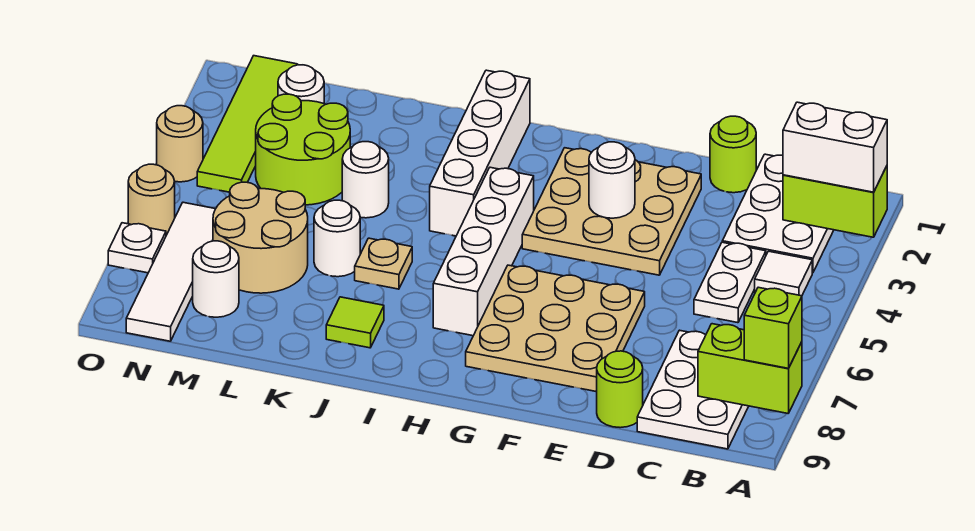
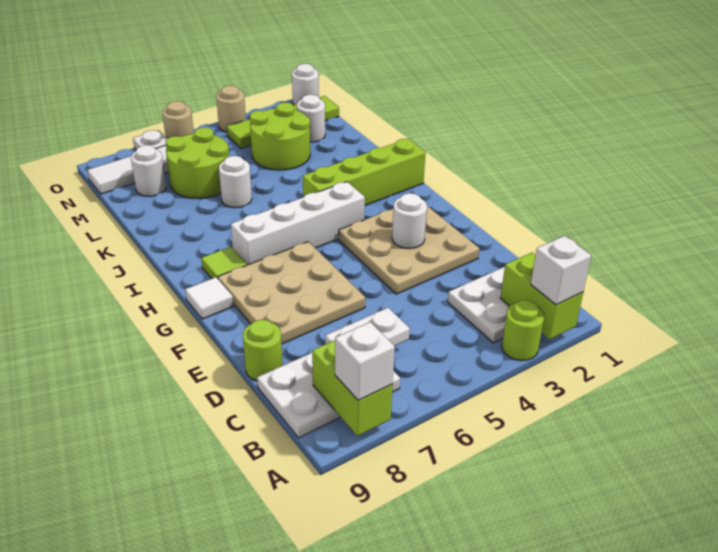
white brick A2:B2 level 3 -> white brick A2 level 3
lime brick A8 level 3 -> white brick A8 level 3
white tile B4 level 1 -> white tile G9 level 1
white plate C4:C5 level 1 -> white plate C6:C7 level 2
lime round brick D1 level 1 -> lime round brick A3 level 1
white brick I1:I4 level 1 -> lime brick I1:I4 level 1
tan plate J6 level 1 -> none
lime tile J8 level 1 -> lime tile H8 level 1
white round brick K4 level 1 -> white round brick O1 level 1
tan round brick L6:M7 level 1 -> lime round brick L6:M7 level 1

